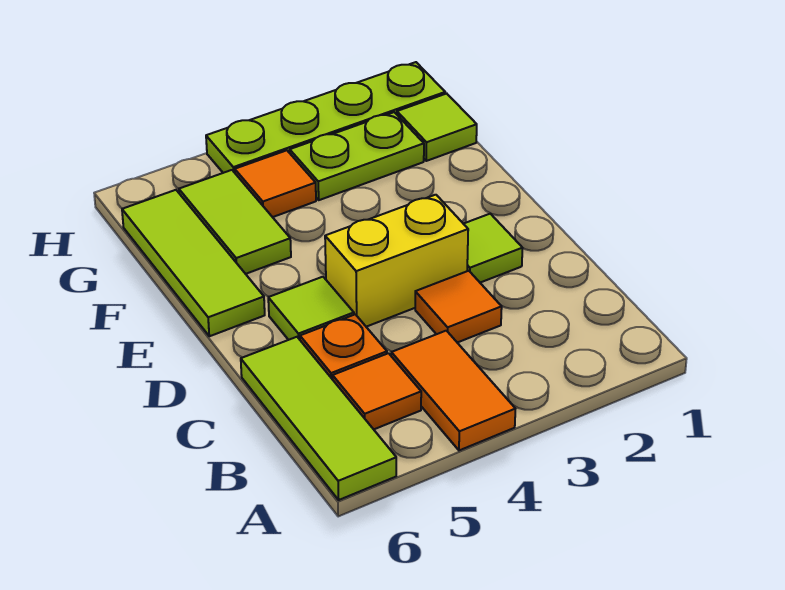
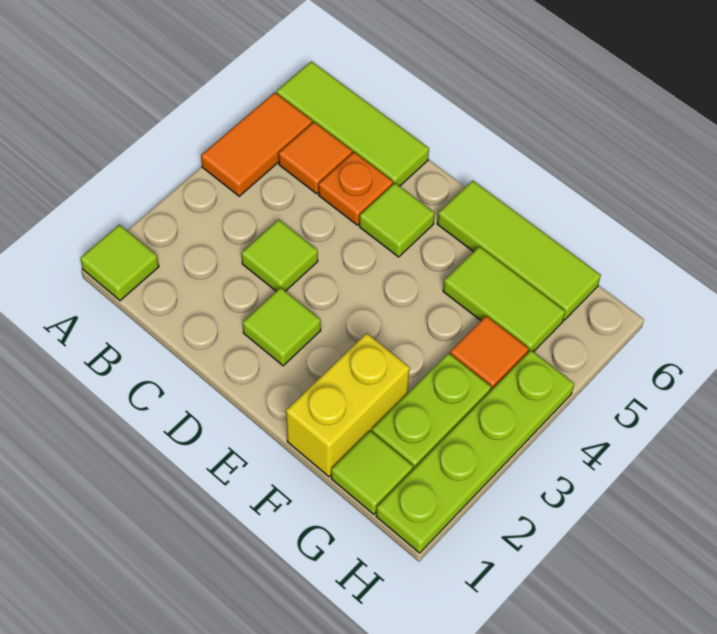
none -> lime tile A1 level 1
orange tile A4:B4 level 1 -> orange tile A4:A5 level 1
orange tile C3 level 1 -> lime tile C3 level 1
yellow brick D3:D4 level 1 -> yellow brick F1:F2 level 1

